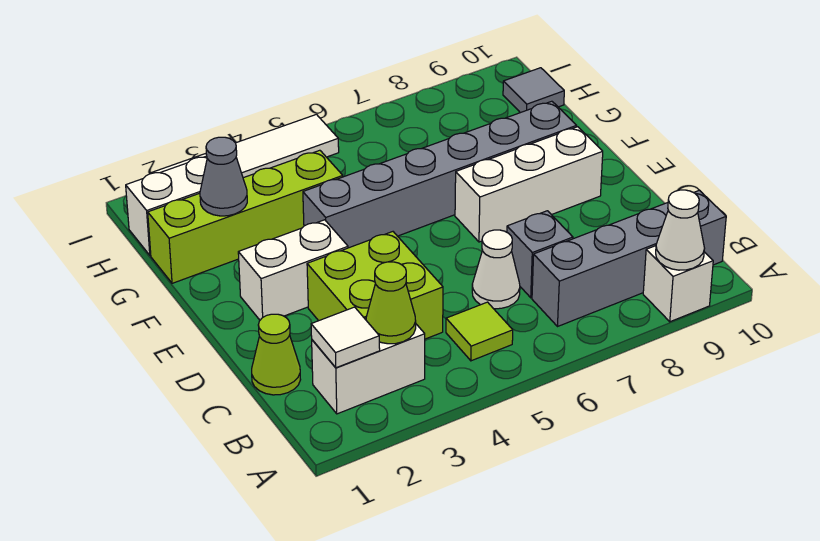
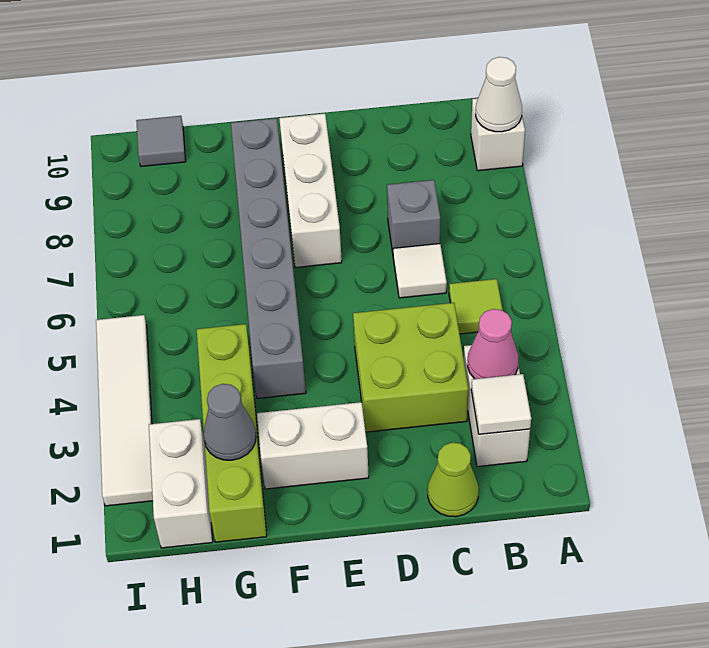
lime cone B3 level 2 -> pink cone B3 level 2
grey brick B7:B10 level 1 -> none
white cone C6 level 1 -> white tile C6 level 1
white brick E2:E3 level 1 -> white brick E2:F2 level 1

